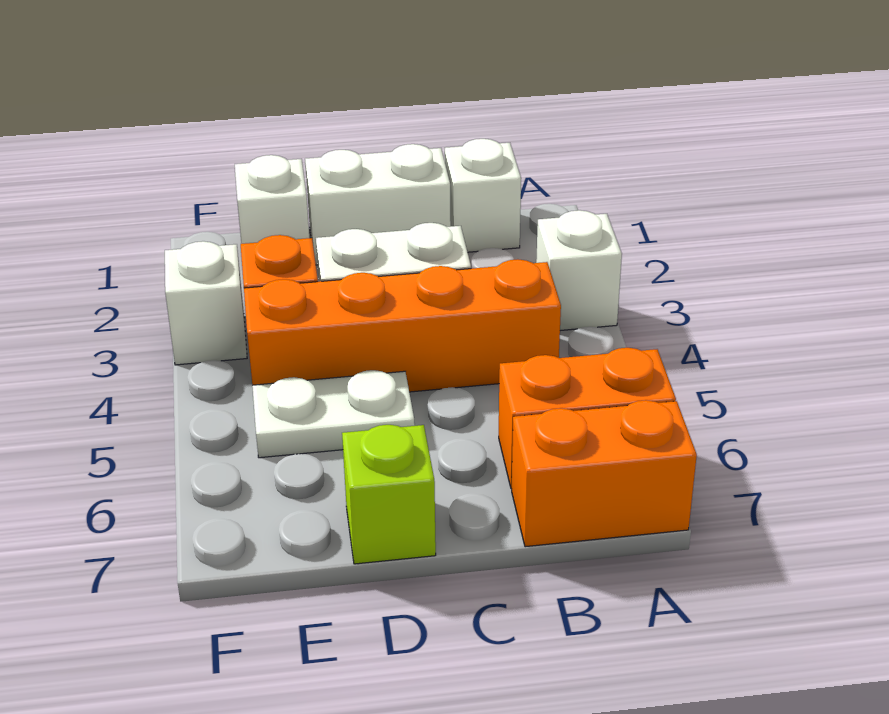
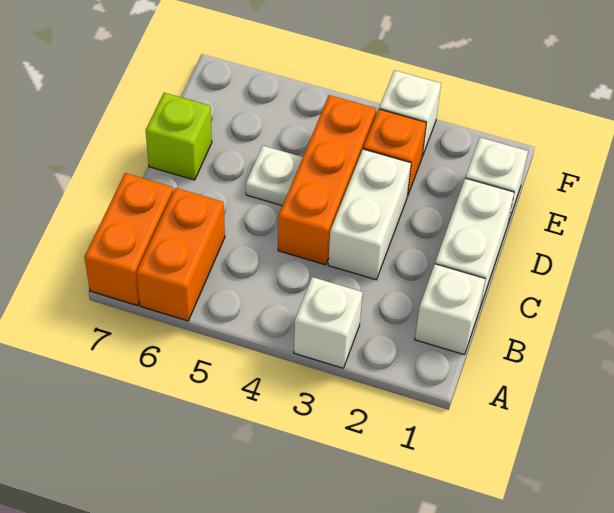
orange brick B4:E4 level 1 -> orange brick C4:E4 level 1
white plate D5:E5 level 1 -> white plate D5 level 1

